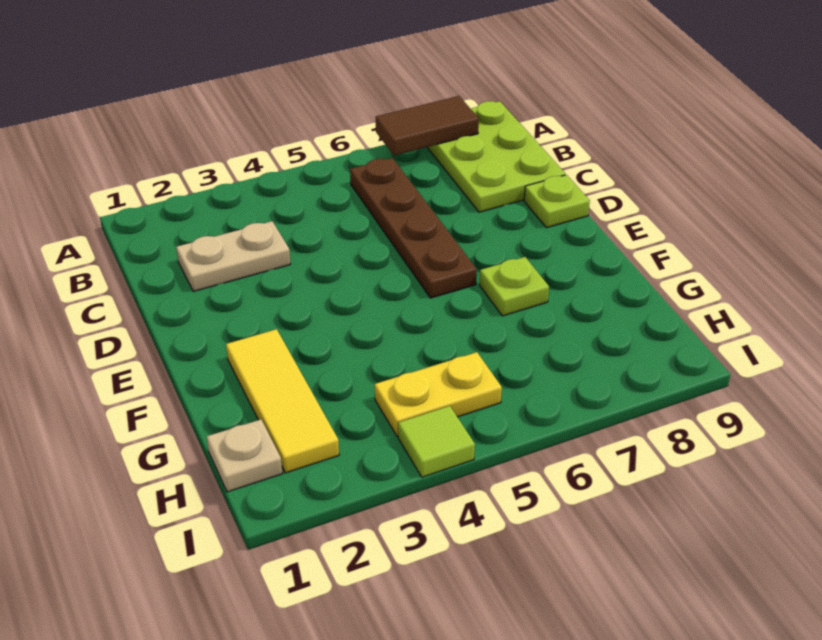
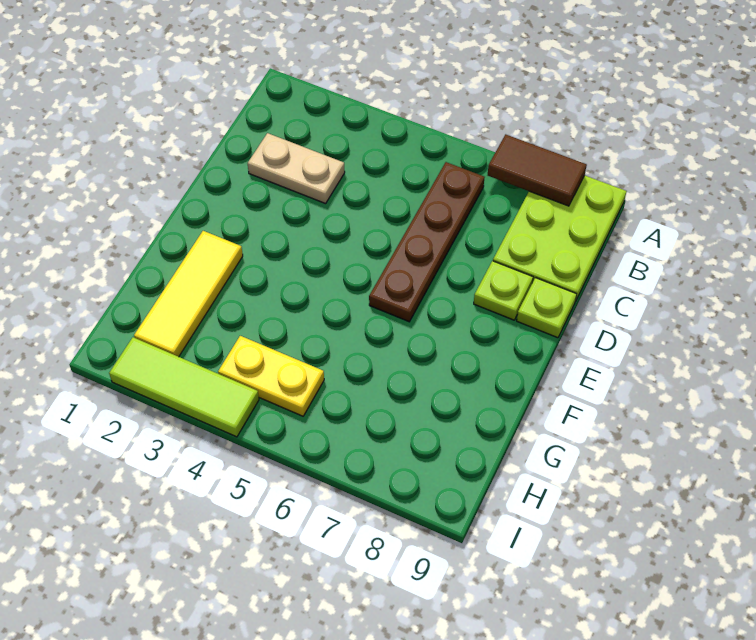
lime plate F7 level 1 -> lime plate D8 level 1
tan plate H1 level 1 -> none
lime tile I4 level 1 -> lime tile I2:I4 level 1

